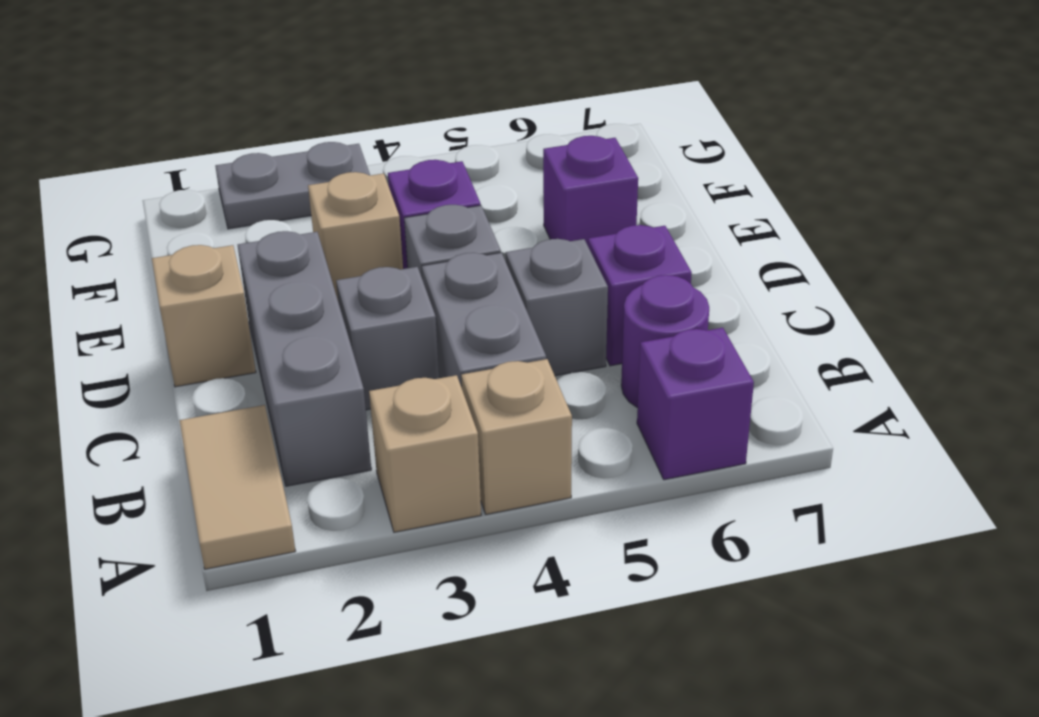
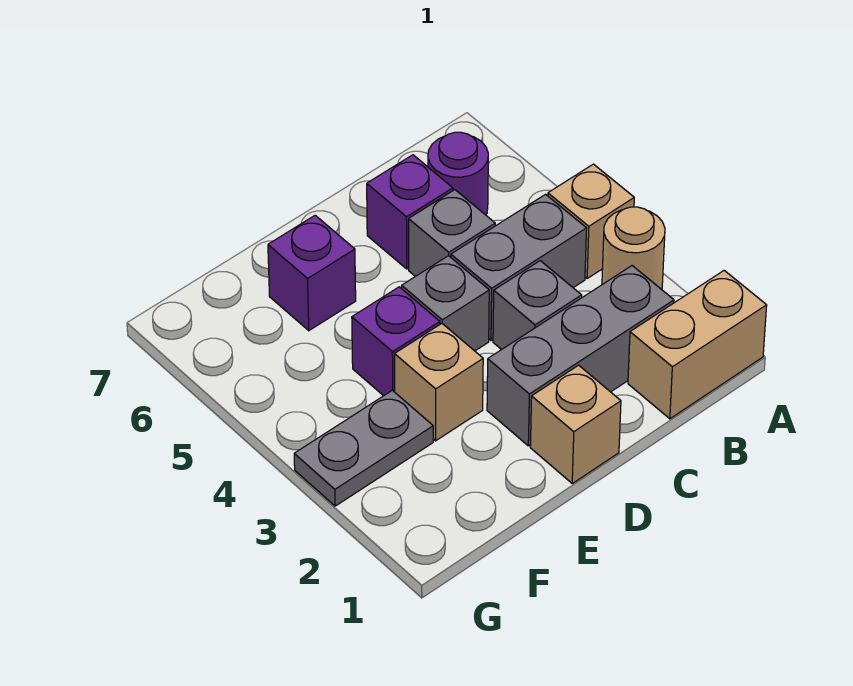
tan tile A1:B1 level 1 -> tan brick A1:B1 level 1
tan brick A3 level 1 -> tan round brick A3 level 1
purple brick A6 level 1 -> none
grey plate G2:G3 level 1 -> grey plate F3:G3 level 1

